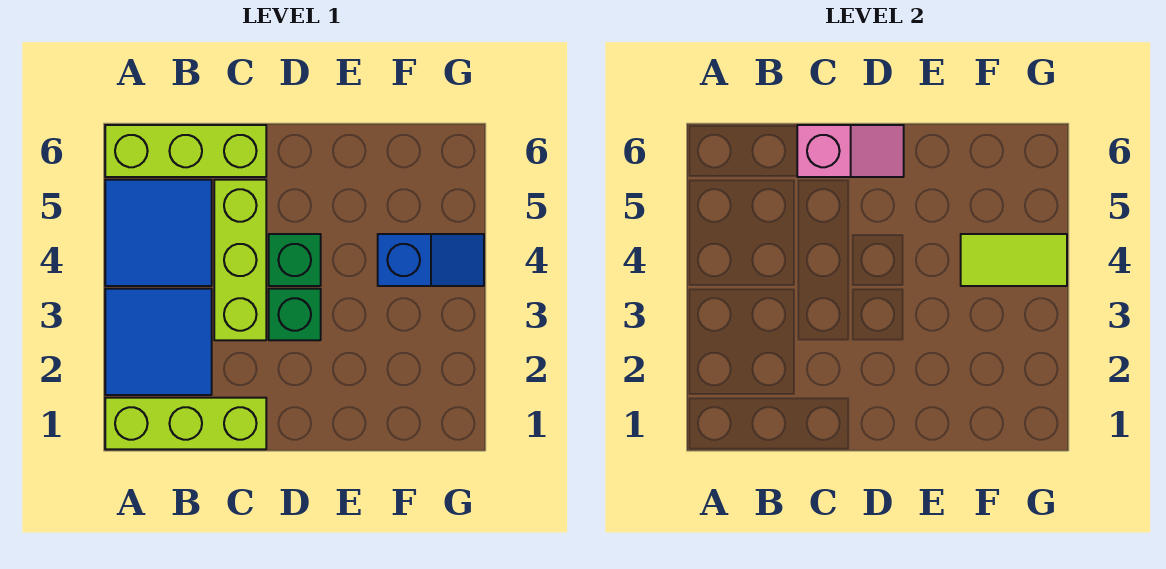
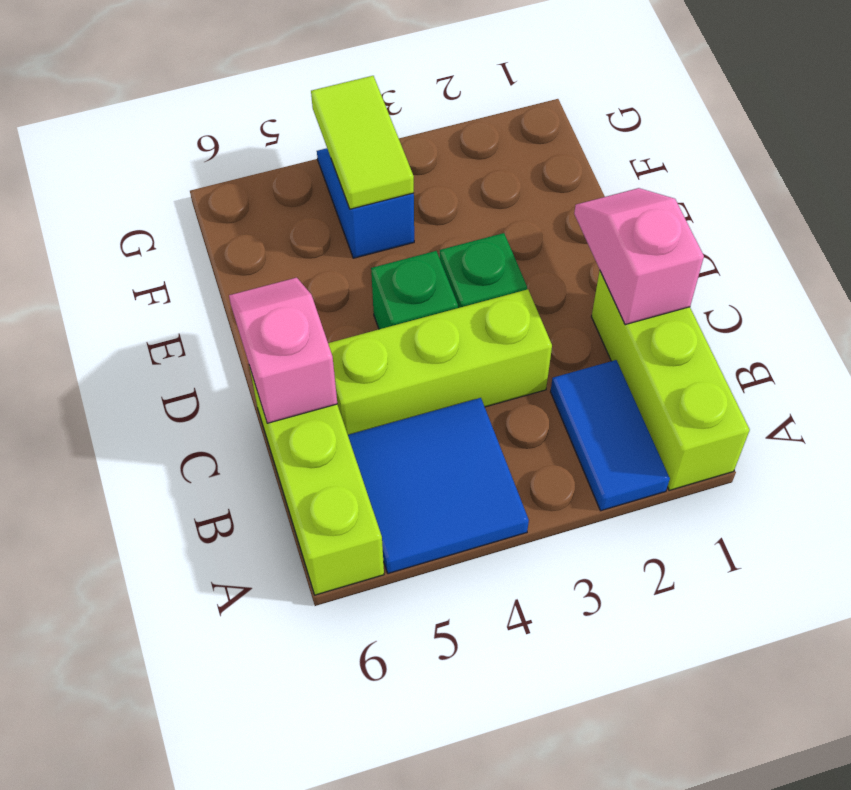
blue tile A2:B3 level 1 -> blue tile A2:B2 level 1
none -> pink slope C1:D1 level 2 top C

